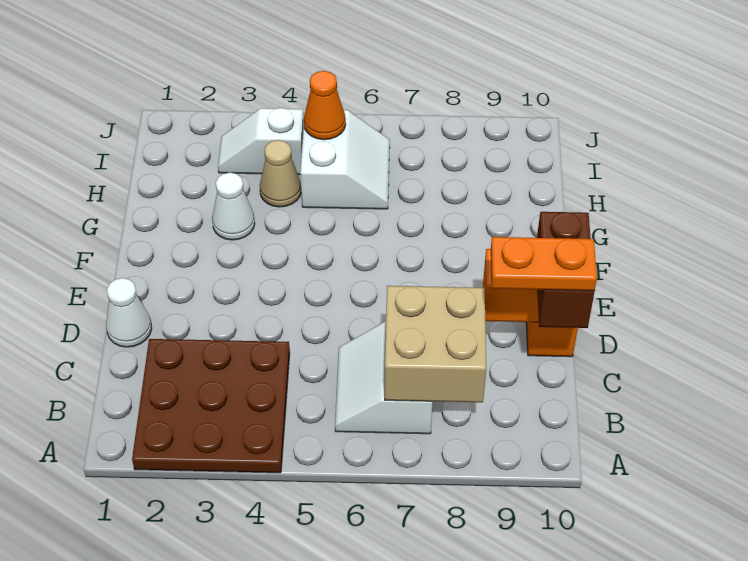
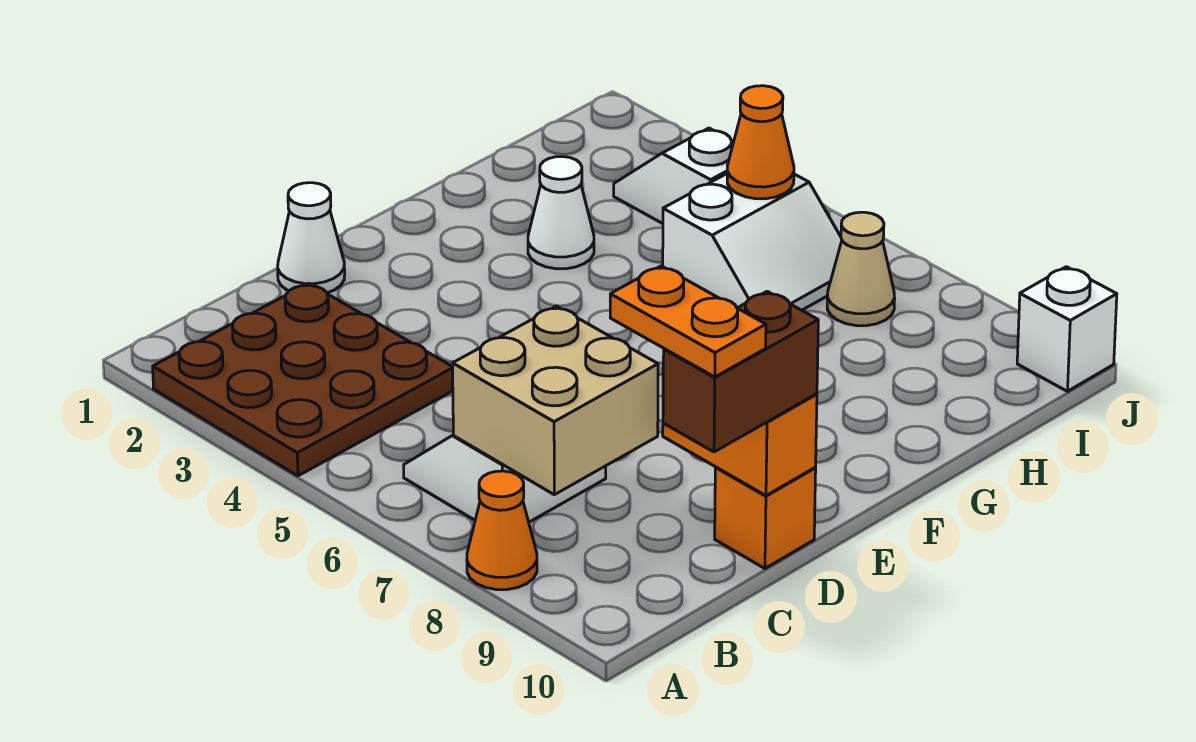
none -> orange cone A8 level 1
tan cone H4 level 1 -> tan cone I7 level 1
none -> white brick J10 level 1

